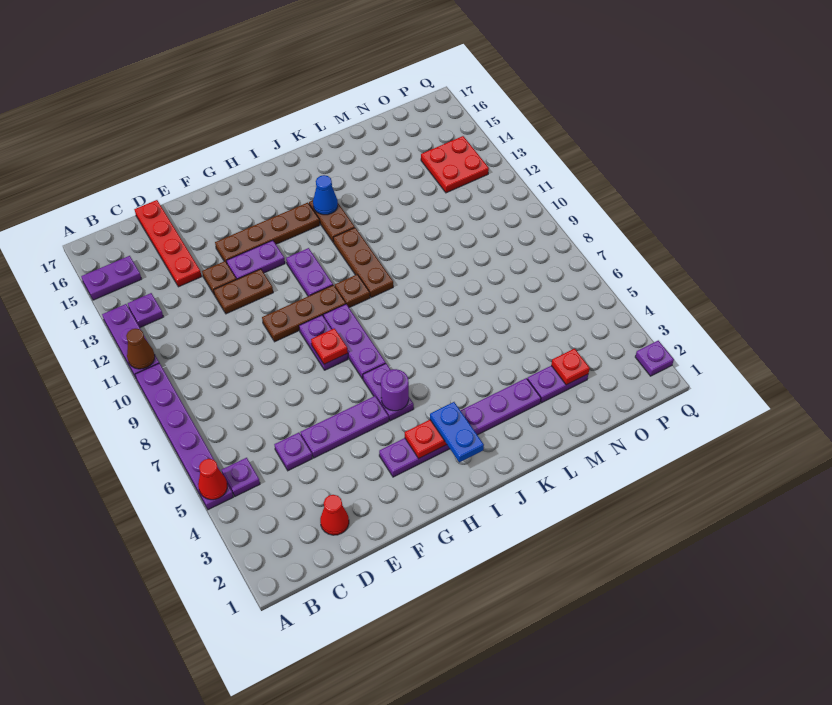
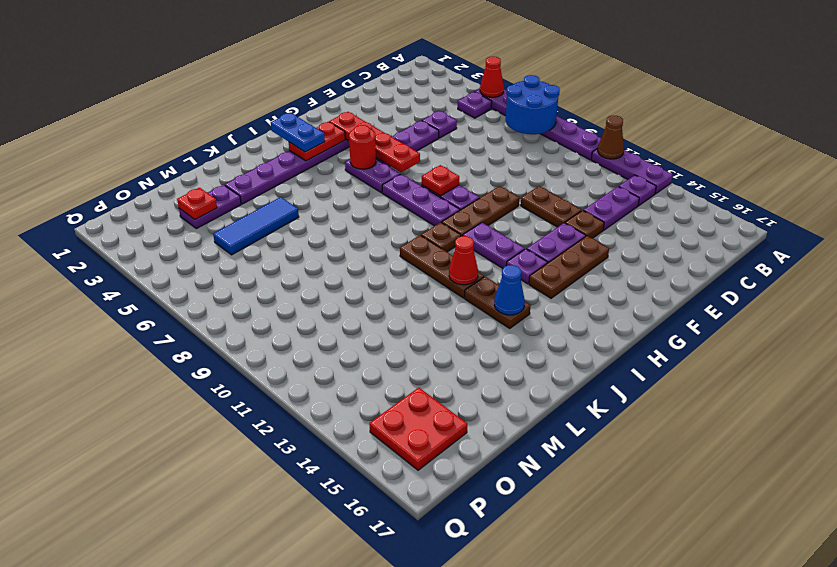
none -> blue round brick A7:B8 level 2
purple plate A15:B15 level 1 -> purple plate C13:D13 level 1
red cone D2 level 1 -> red cone J12 level 2
red plate D14:D17 level 1 -> red plate G3:G6 level 2
brown plate E12:F12 level 1 -> brown plate E11:E12 level 1
brown plate F14:I14 level 1 -> brown plate F14:H14 level 1
purple round brick H5 level 2 -> red round brick H5 level 2
none -> blue tile L5:N5 level 1
red plate O13:P14 level 1 -> red plate O15:P16 level 1
purple plate Q2 level 1 -> purple plate H13 level 1

